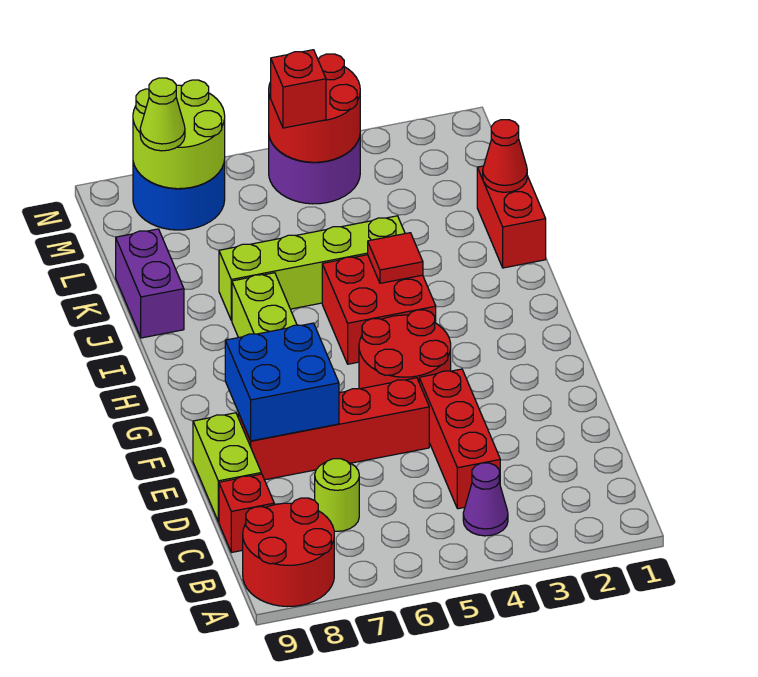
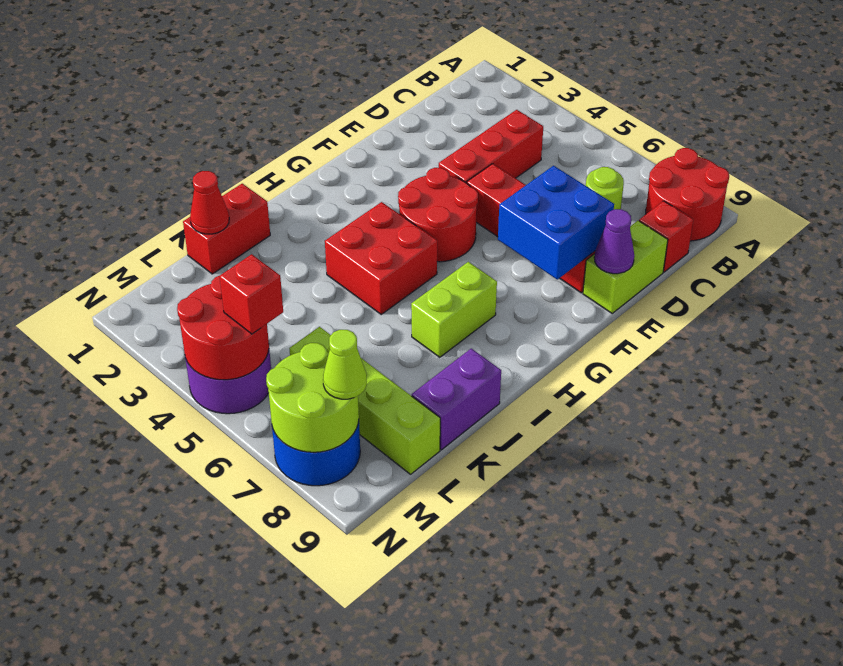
purple cone B4 level 1 -> purple cone E9 level 2
red tile I4 level 2 -> none
lime brick J4:J7 level 1 -> lime brick L6:L9 level 1

